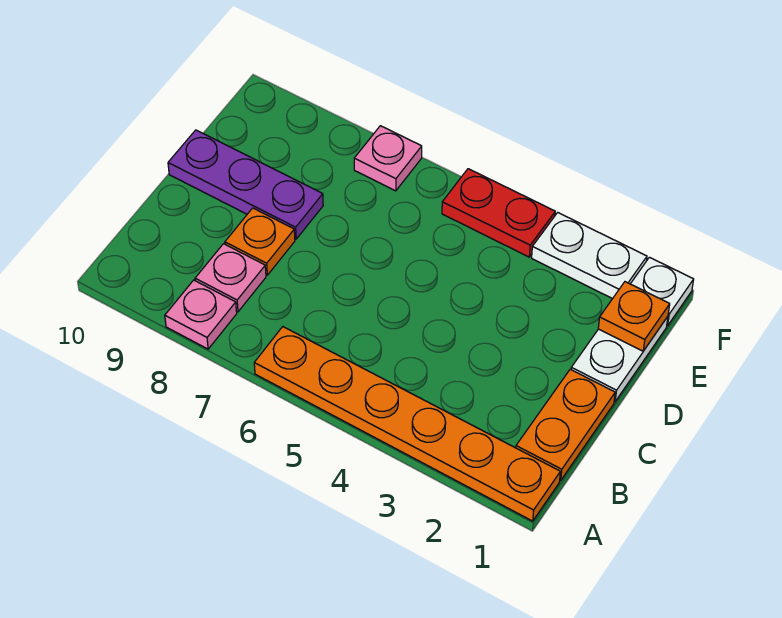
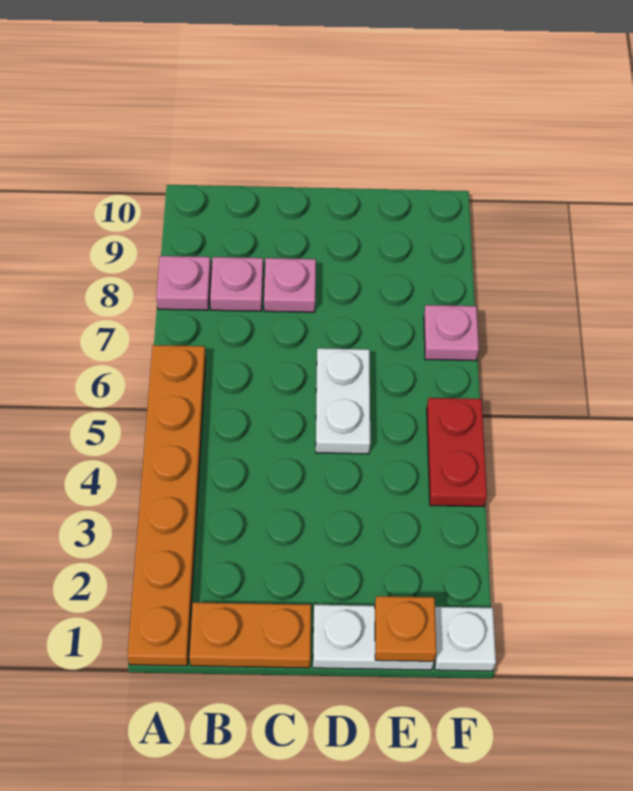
orange plate C8 level 1 -> pink plate C8 level 1
purple plate D8:D10 level 1 -> none
white plate F2:F3 level 1 -> white plate D5:D6 level 1

